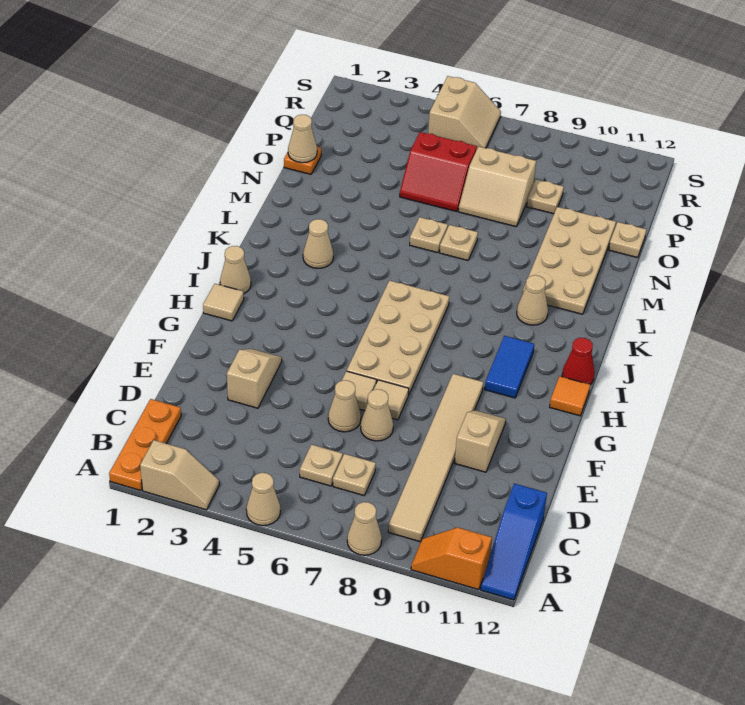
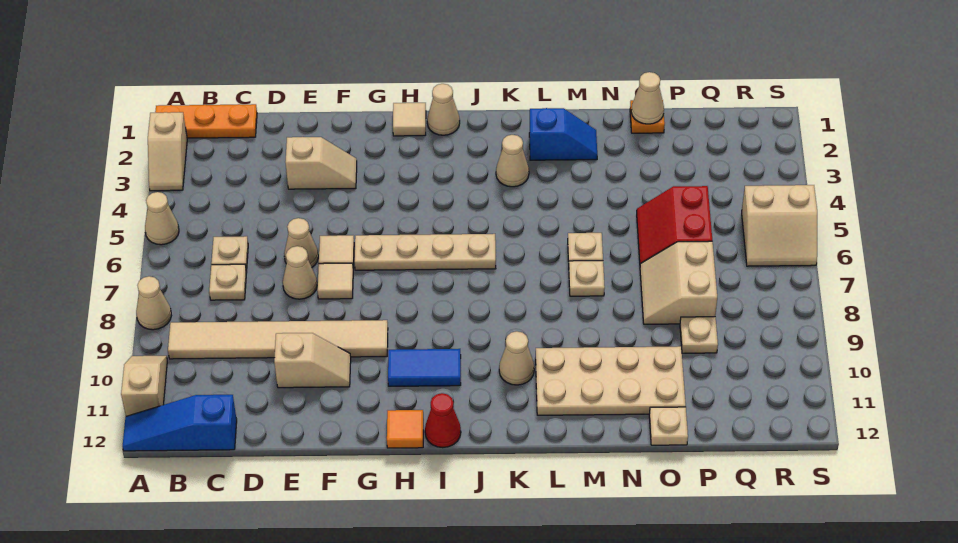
orange slope A10:A11 level 1 top 11 -> tan slope A10:A11 level 1 top 11
tan plate G6:J7 level 1 -> tan plate G6:J6 level 1
none -> blue slope L2:M2 level 1 top L

